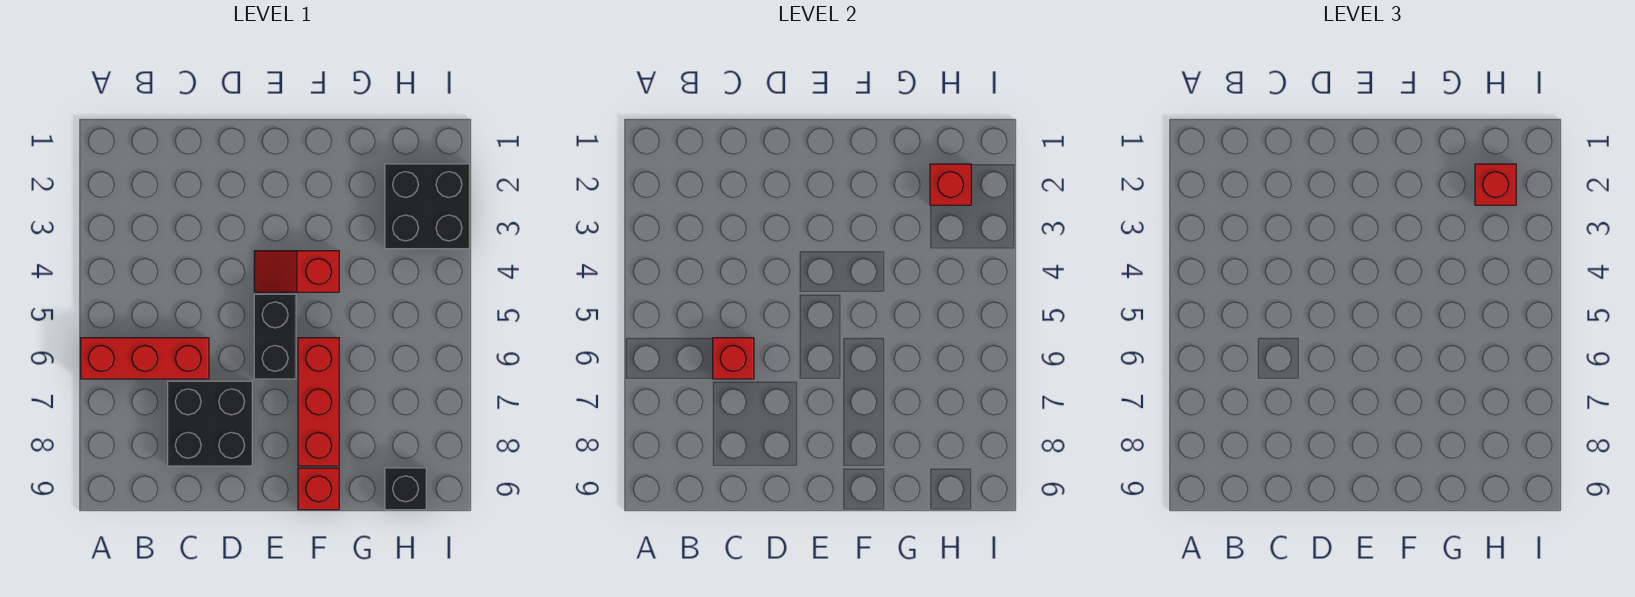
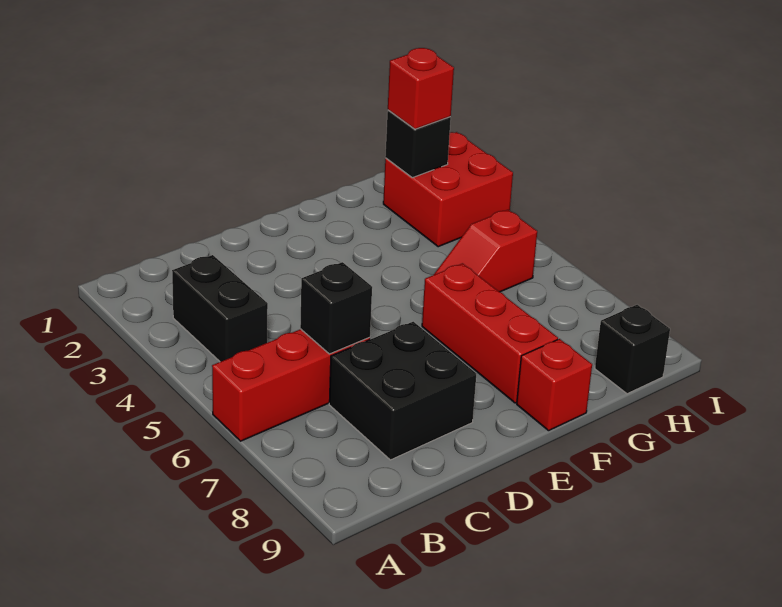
red brick C6 level 2 -> black brick C6 level 2
red slope E4:F4 level 1 top F -> red slope G5:H5 level 1 top H
black brick E5:E6 level 1 -> black brick B3:B4 level 1
black brick H2:I3 level 1 -> red brick H2:I3 level 1
red brick H2 level 2 -> black brick H2 level 2

